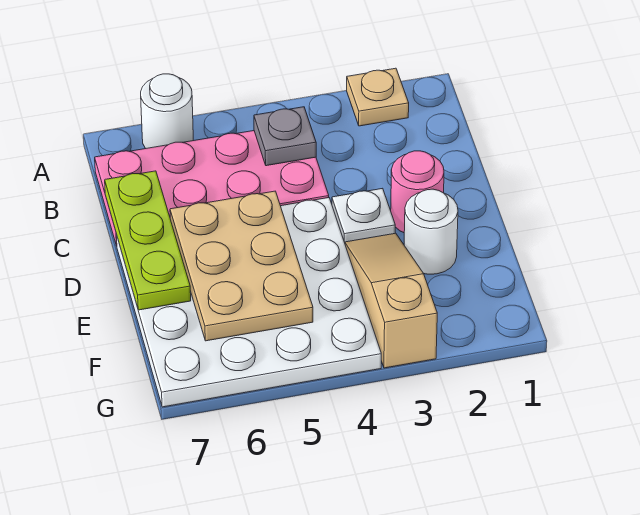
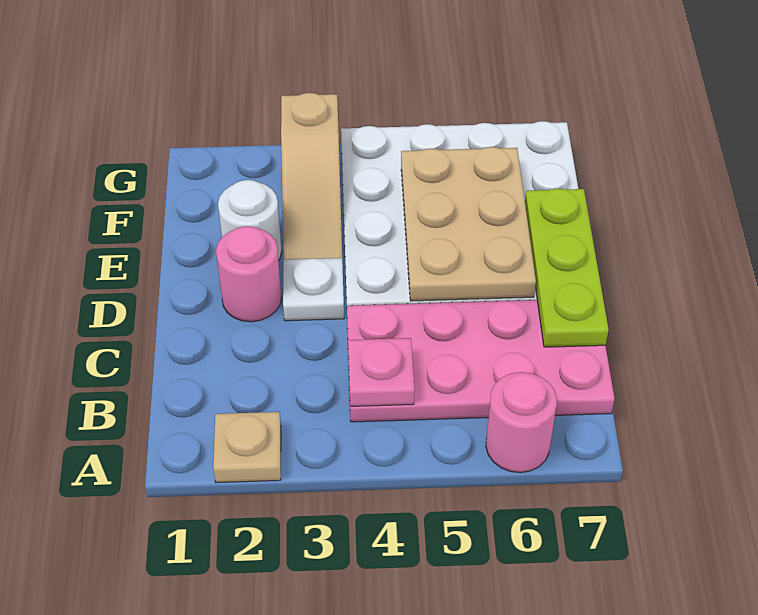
white round brick A6 level 1 -> pink round brick A6 level 1
grey plate B4 level 2 -> pink plate B4 level 2

